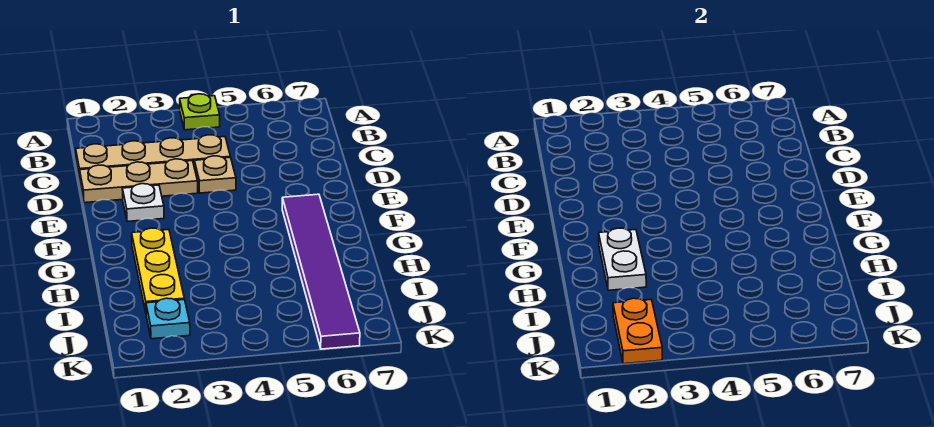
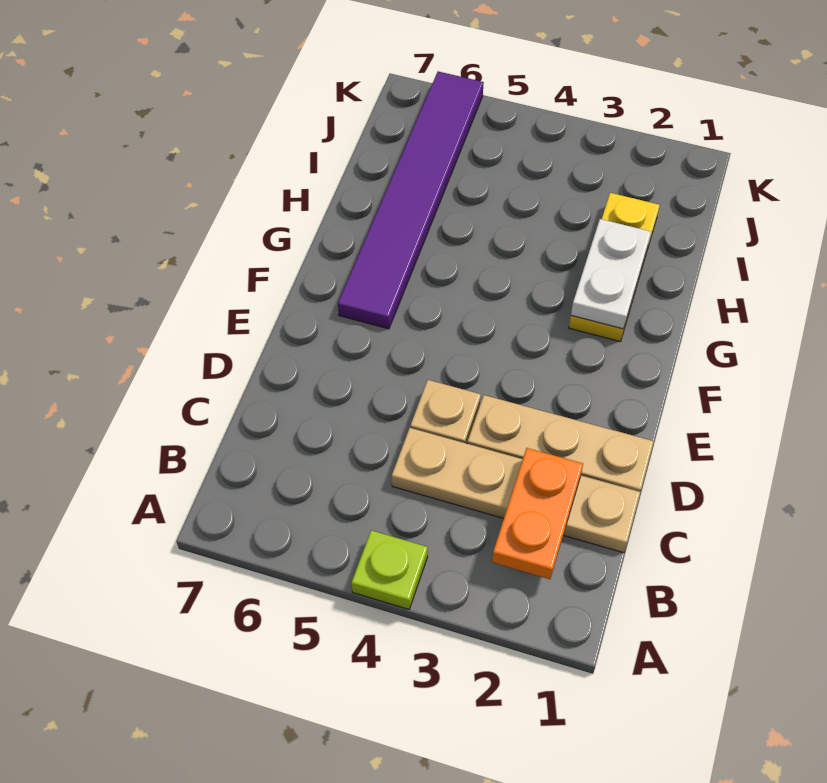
white plate E2 level 1 -> none
cyan plate J2 level 1 -> none
orange plate J2:K2 level 2 -> orange plate B2:C2 level 2

